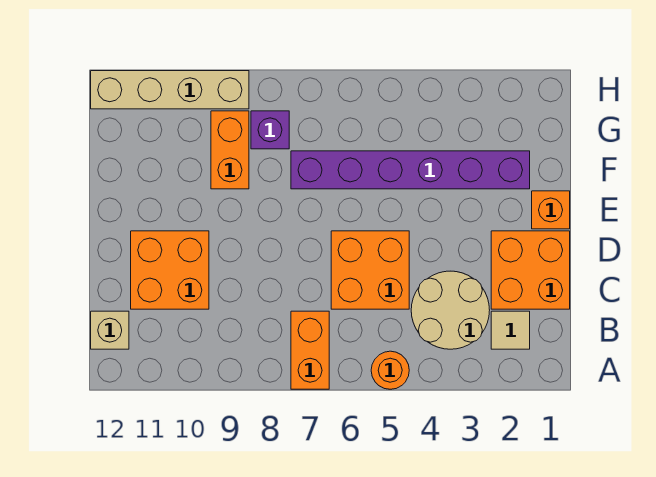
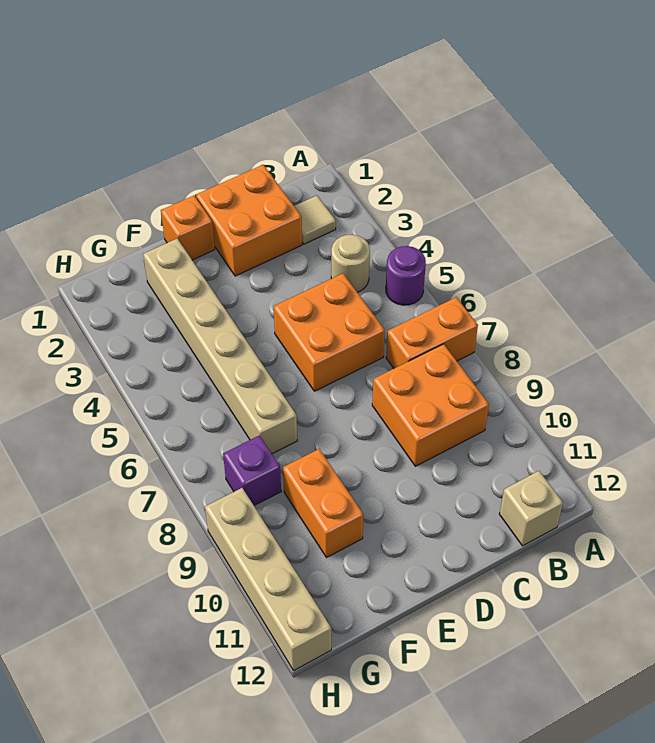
orange round brick A5 level 1 -> purple round brick A5 level 1
tan round brick B3:C4 level 1 -> tan round brick B4 level 1
orange brick C10:D11 level 1 -> orange brick B8:C9 level 1
purple brick F2:F7 level 1 -> tan brick F2:F7 level 1
orange brick F9:G9 level 1 -> orange brick F9:F10 level 1

